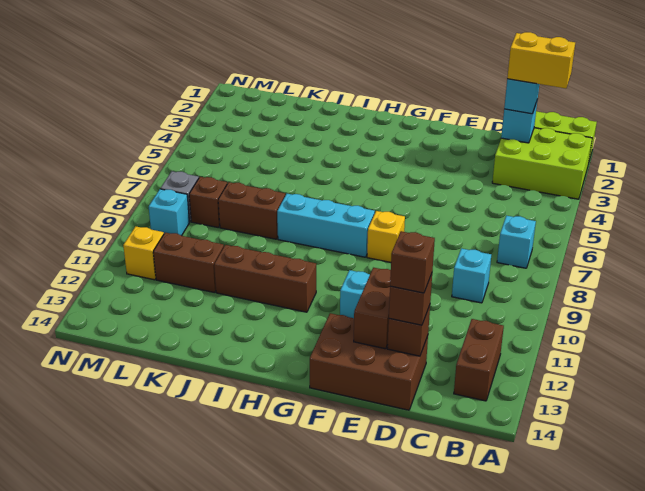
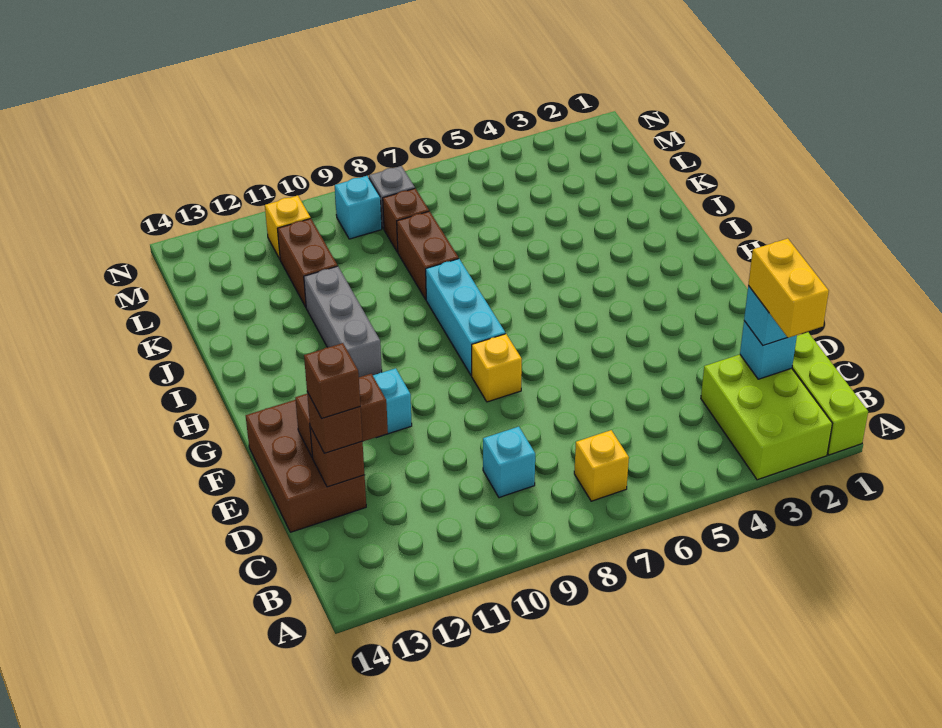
cyan brick B7 level 1 -> yellow brick B7 level 1
brown brick B12:B13 level 1 -> none
brown brick H11:J11 level 1 -> grey brick H11:J11 level 1

